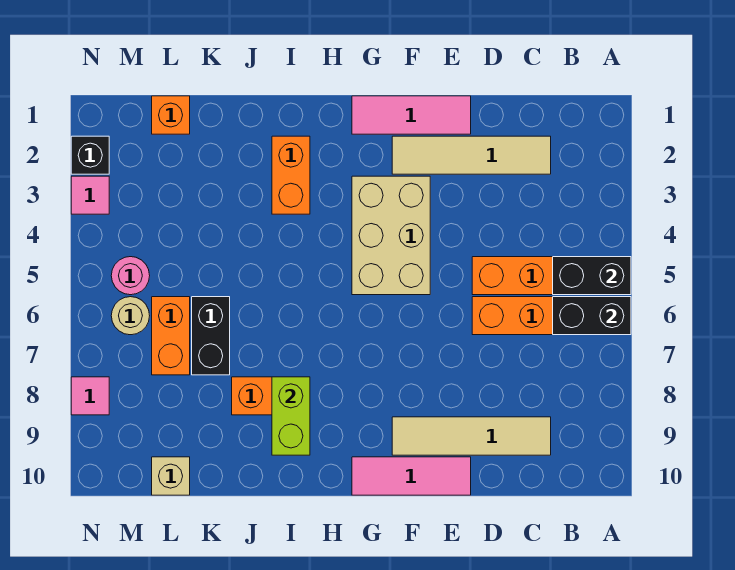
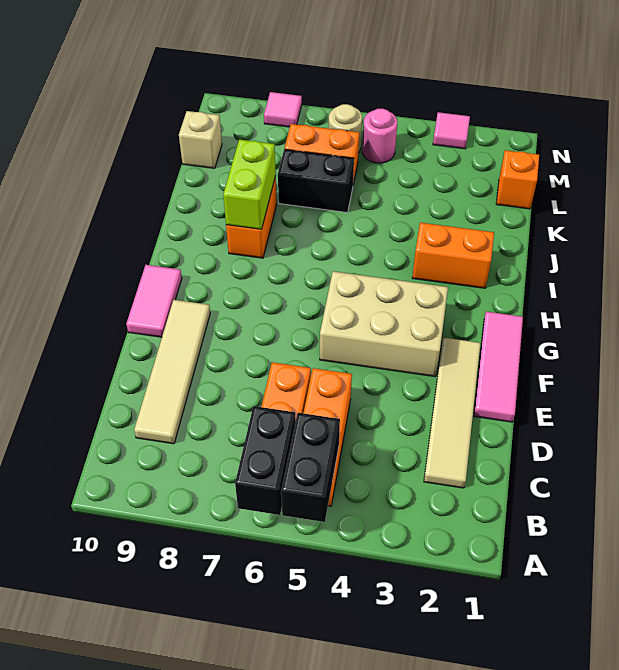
pink tile E10:G10 level 1 -> pink tile F10:G10 level 1
lime brick I8:I9 level 2 -> lime brick I8:J8 level 2
black brick N2 level 1 -> none

